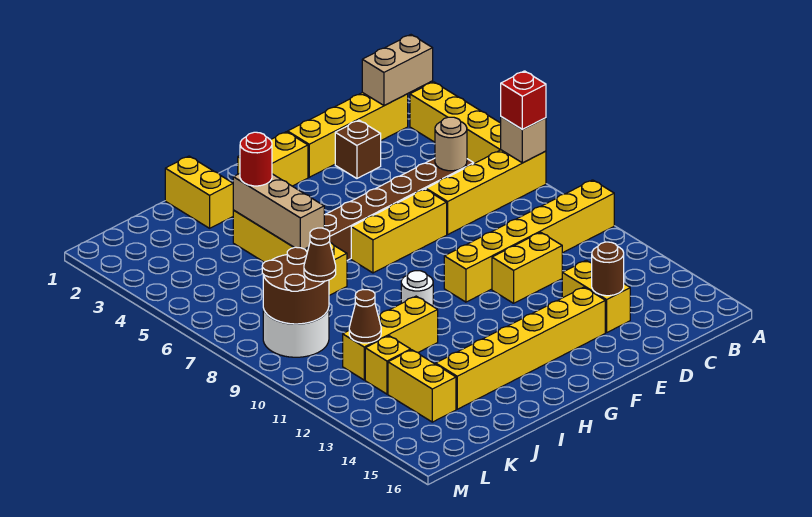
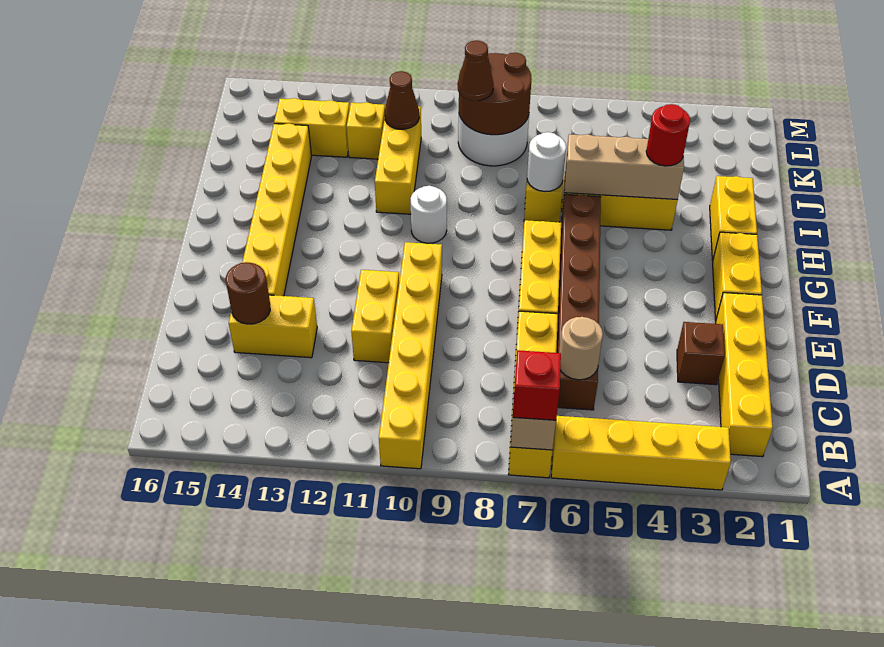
tan brick A2:B2 level 2 -> none
yellow brick I1:I2 level 1 -> yellow brick H2:I2 level 1
none -> white round brick I7 level 2

